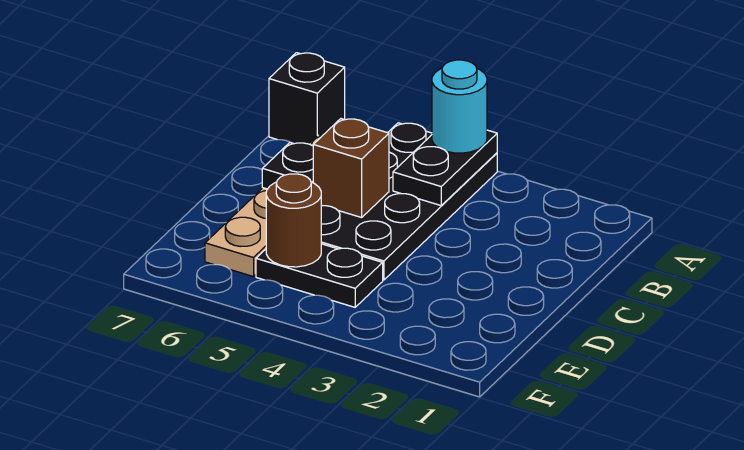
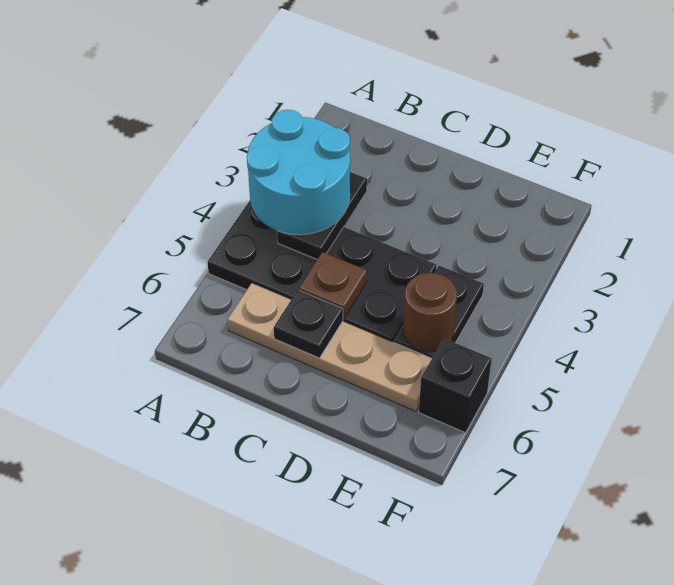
black plate A4:B4 level 2 -> black plate B3:B4 level 2
cyan round brick A4 level 3 -> cyan round brick A3:B4 level 3
black brick A7 level 1 -> black brick F6 level 1
brown brick C5 level 2 -> brown plate C5 level 2

